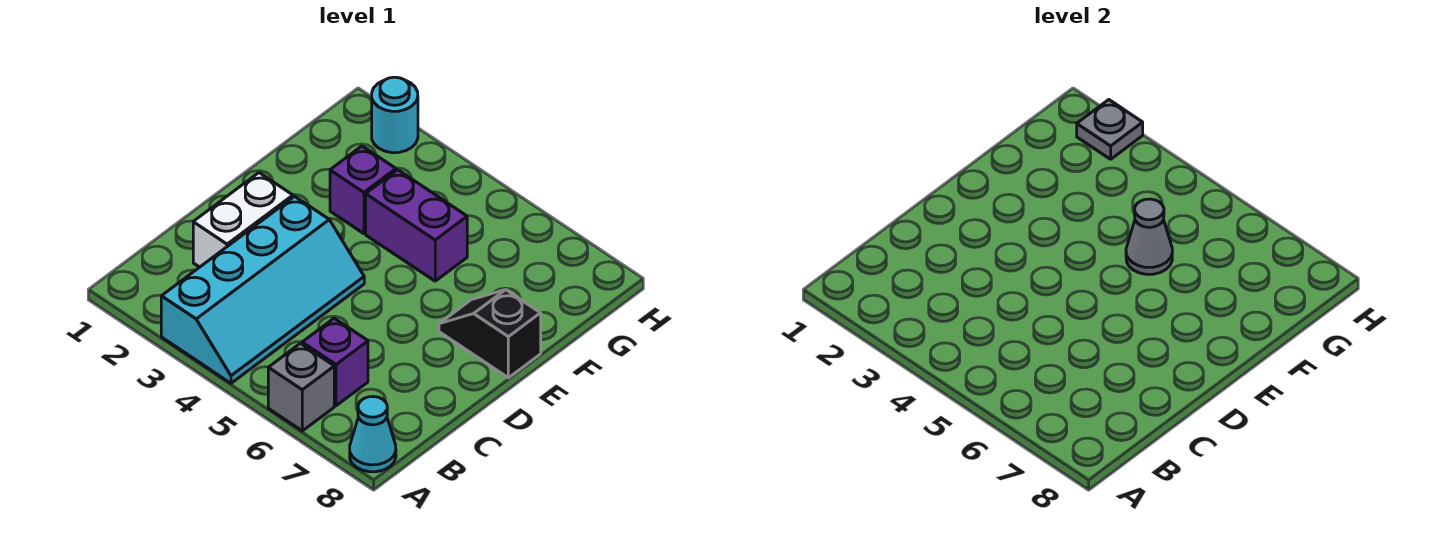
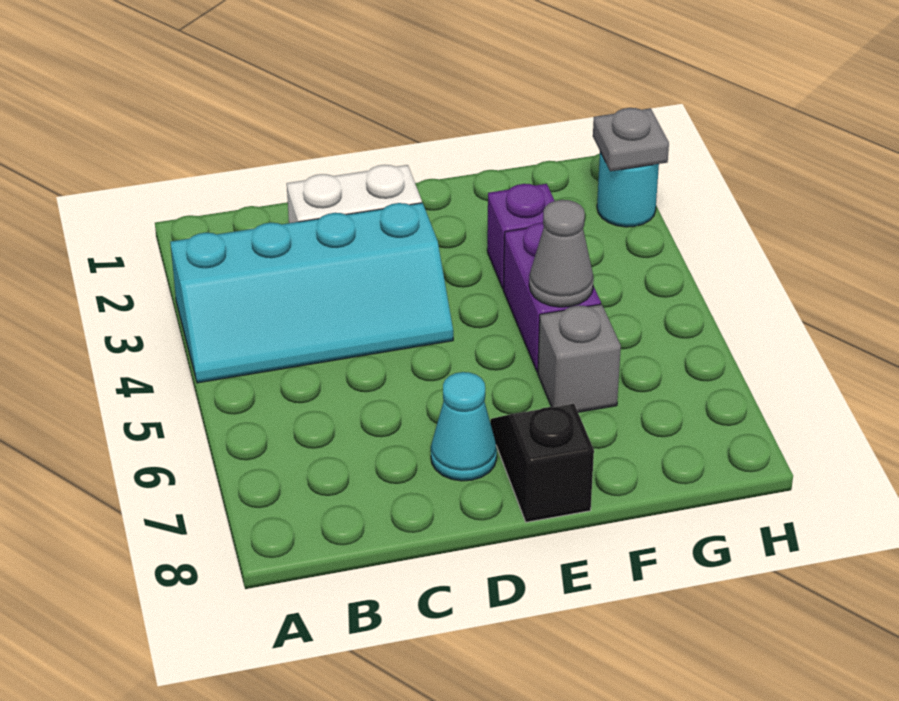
grey brick A6 level 1 -> grey brick F6 level 1
cyan cone A8 level 1 -> cyan cone D7 level 1
purple brick B6 level 1 -> none

